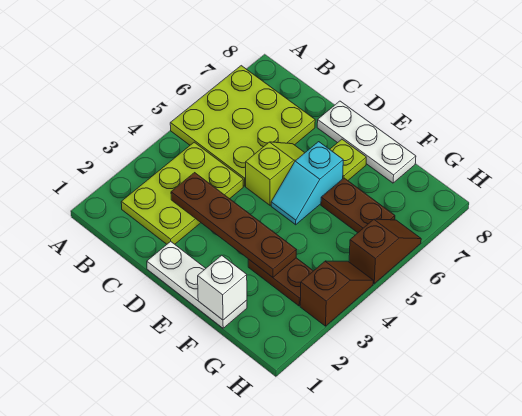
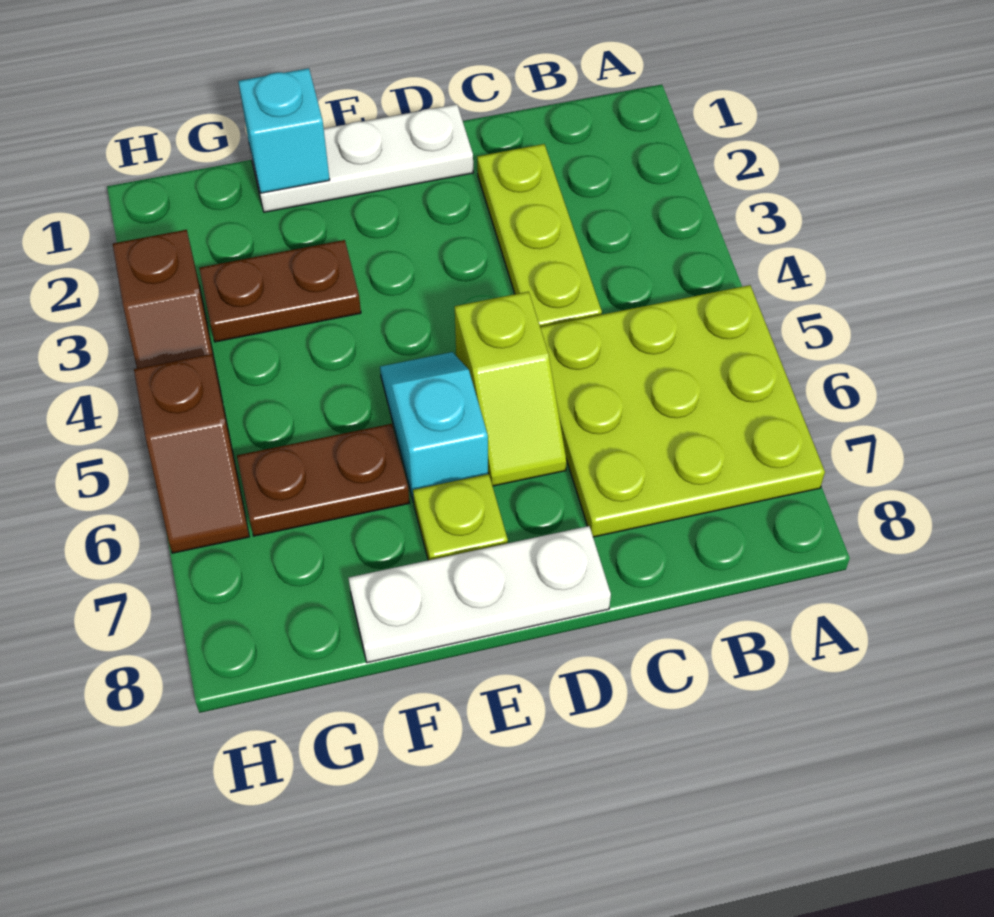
lime plate B2:C4 level 1 -> lime plate C2:C4 level 1
brown plate C3:F3 level 2 -> none
white brick F1 level 2 -> cyan brick F1 level 2

